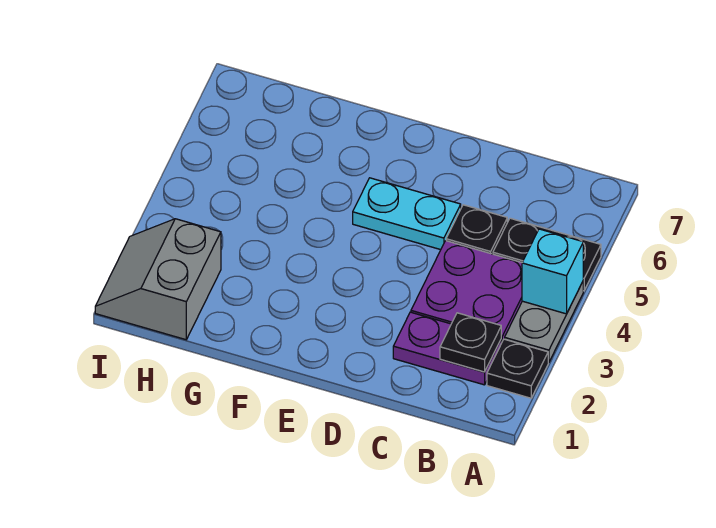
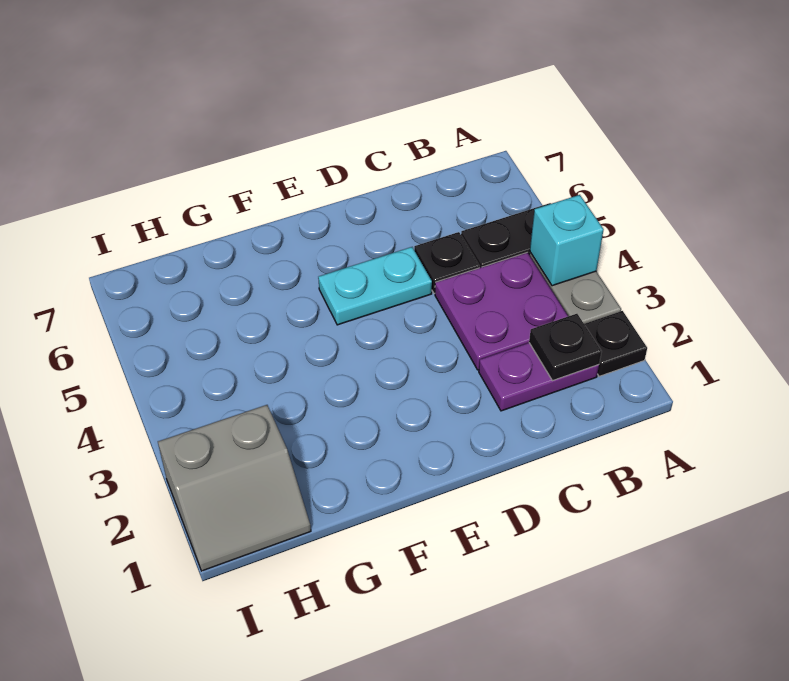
grey slope H1:I2 level 1 top H -> grey slope H1:I2 level 1 top 2

